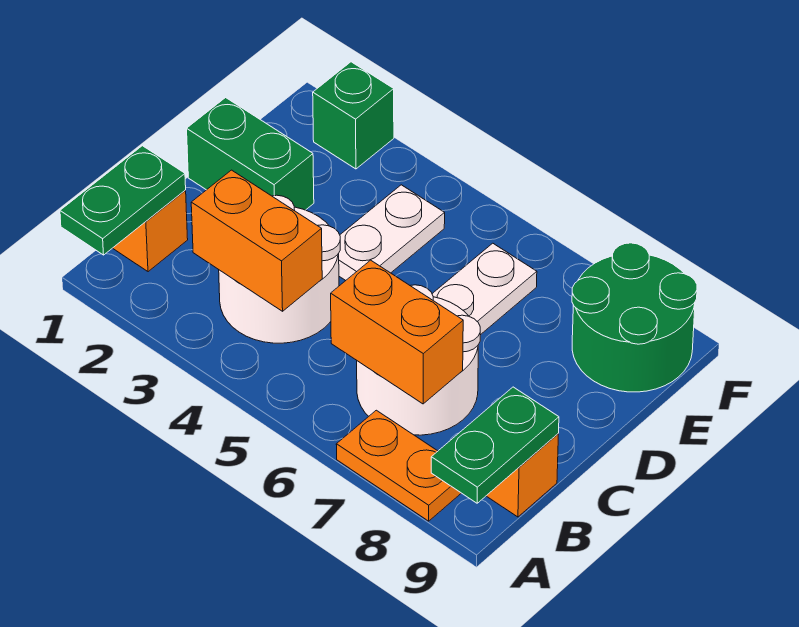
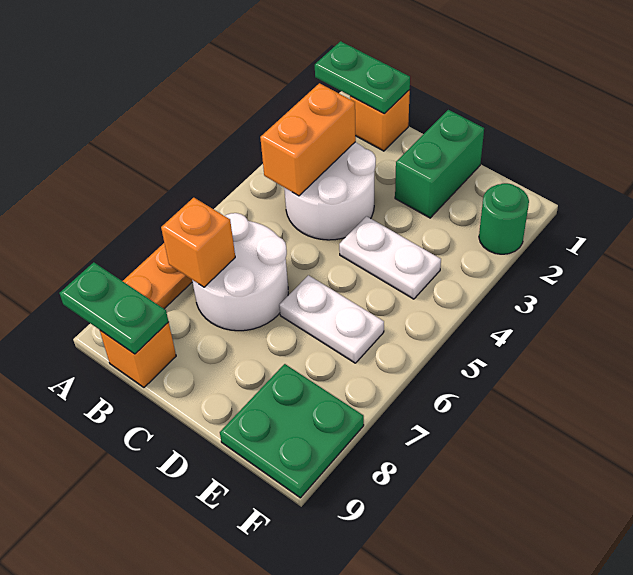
orange brick B6:B7 level 2 -> orange brick B7 level 2
green round brick E8:F9 level 1 -> green plate E8:F9 level 1
green brick F2 level 1 -> green round brick F2 level 1

